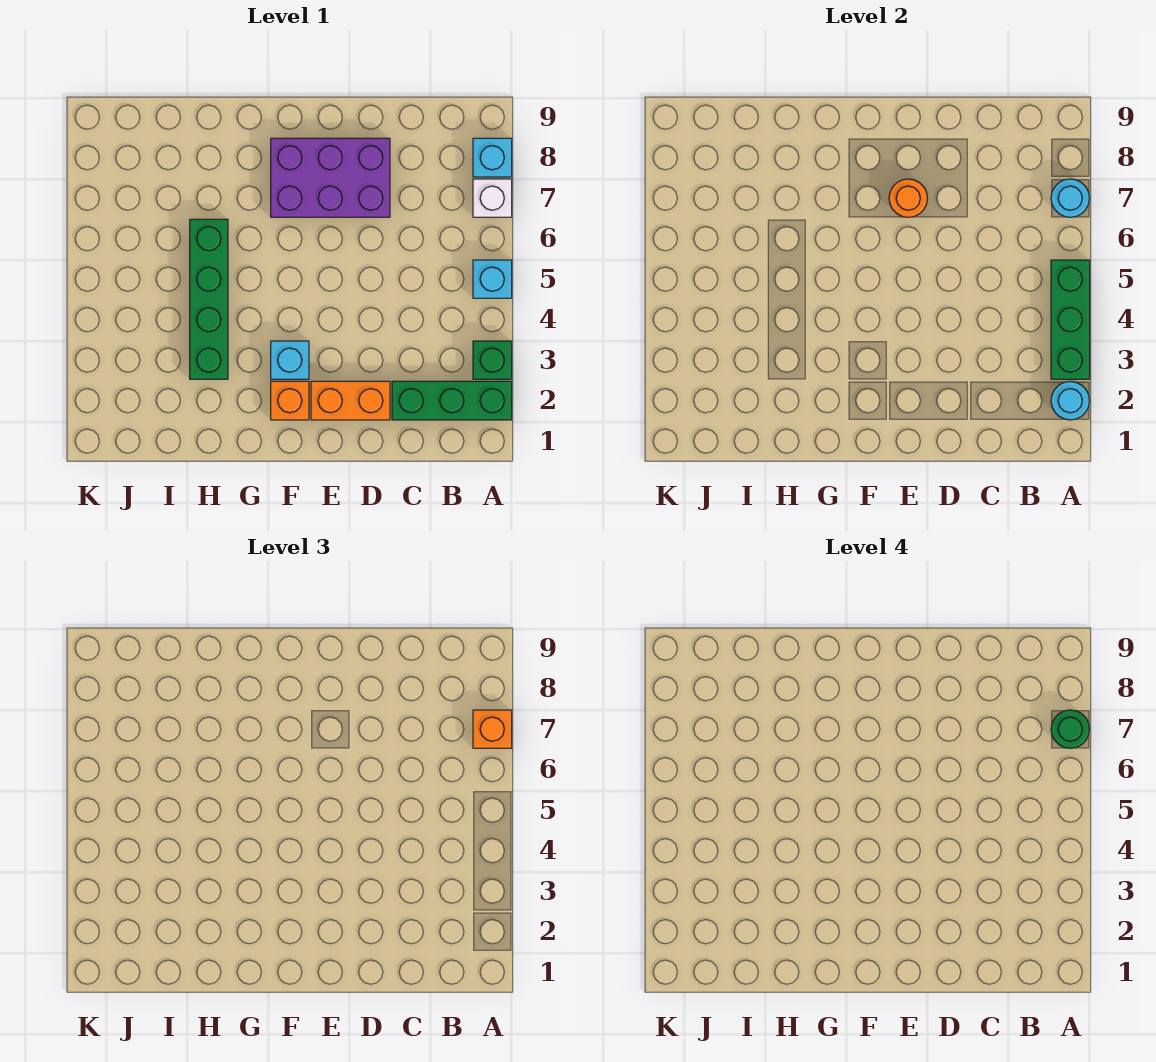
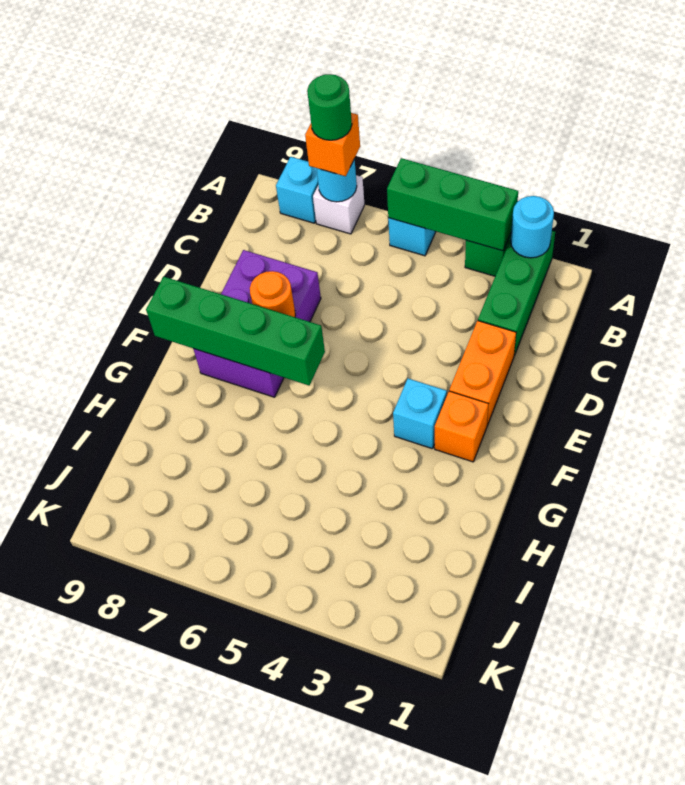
green brick H3:H6 level 1 -> green brick F6:F9 level 2

